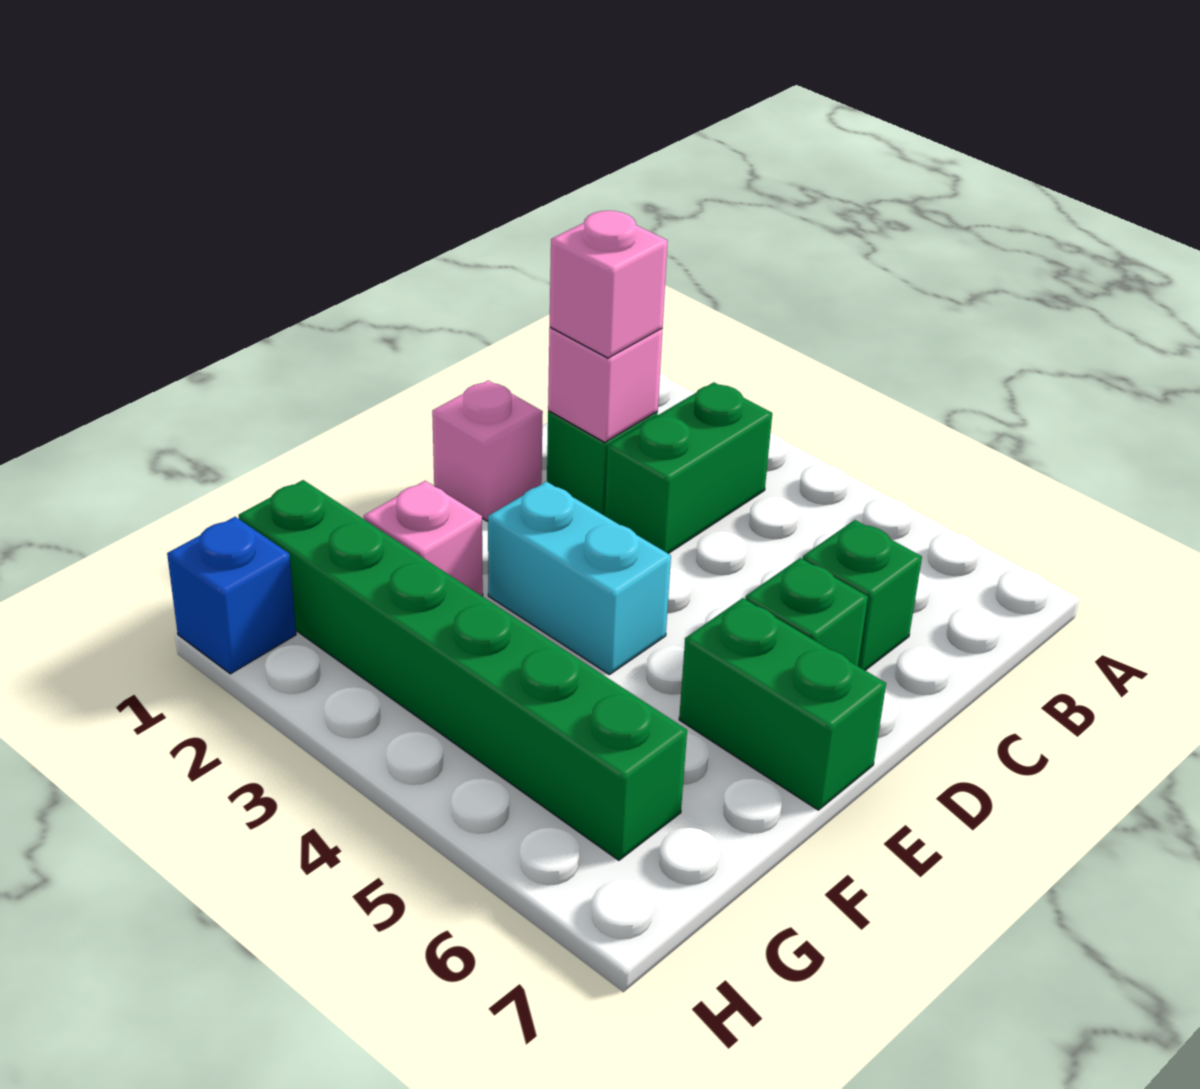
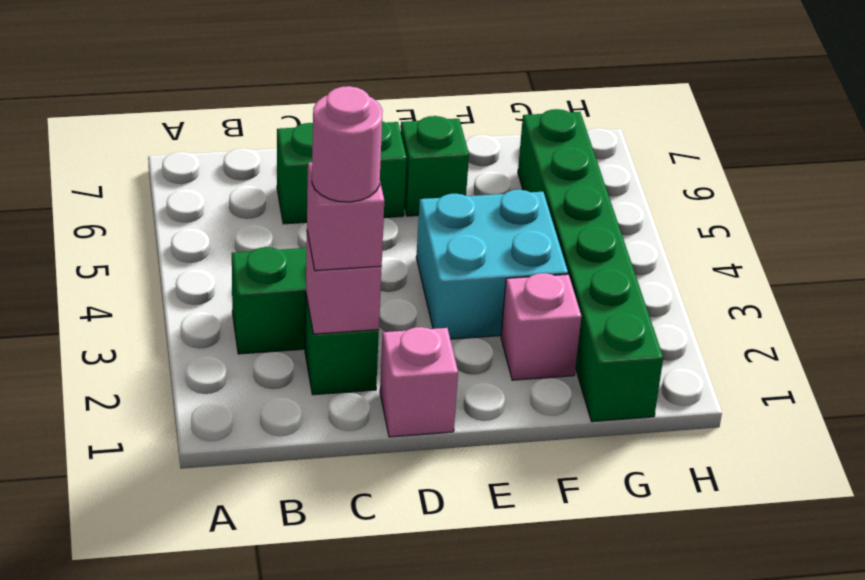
none -> pink round brick C2 level 4
cyan brick E3:E4 level 1 -> cyan brick E3:F4 level 1
green brick E6:E7 level 1 -> green brick E6 level 1
blue brick H1 level 1 -> none

